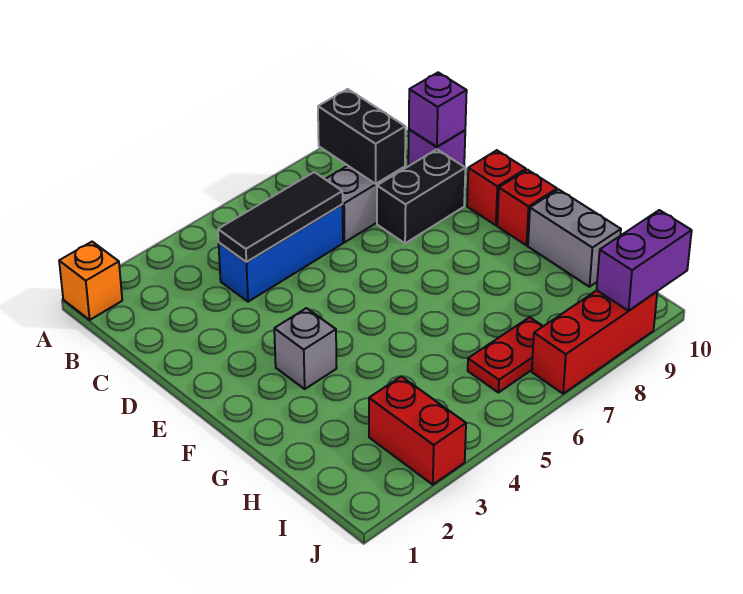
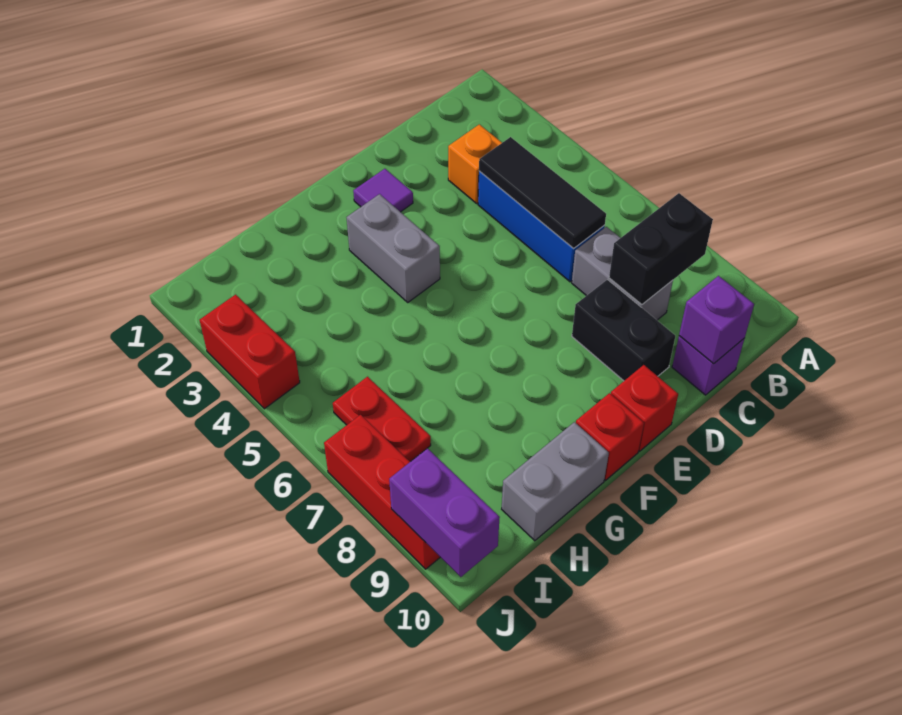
orange brick A1 level 1 -> orange brick C3 level 1
none -> purple tile E2 level 1
grey brick F3 level 1 -> grey brick F3:F4 level 1
red brick I3:J3 level 1 -> red brick J3:J4 level 1

